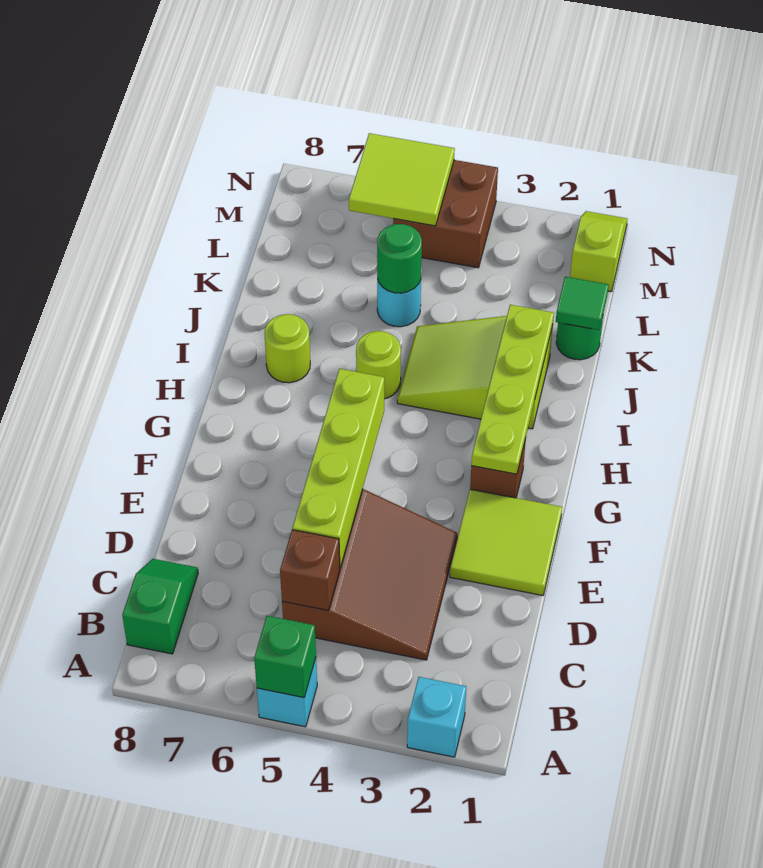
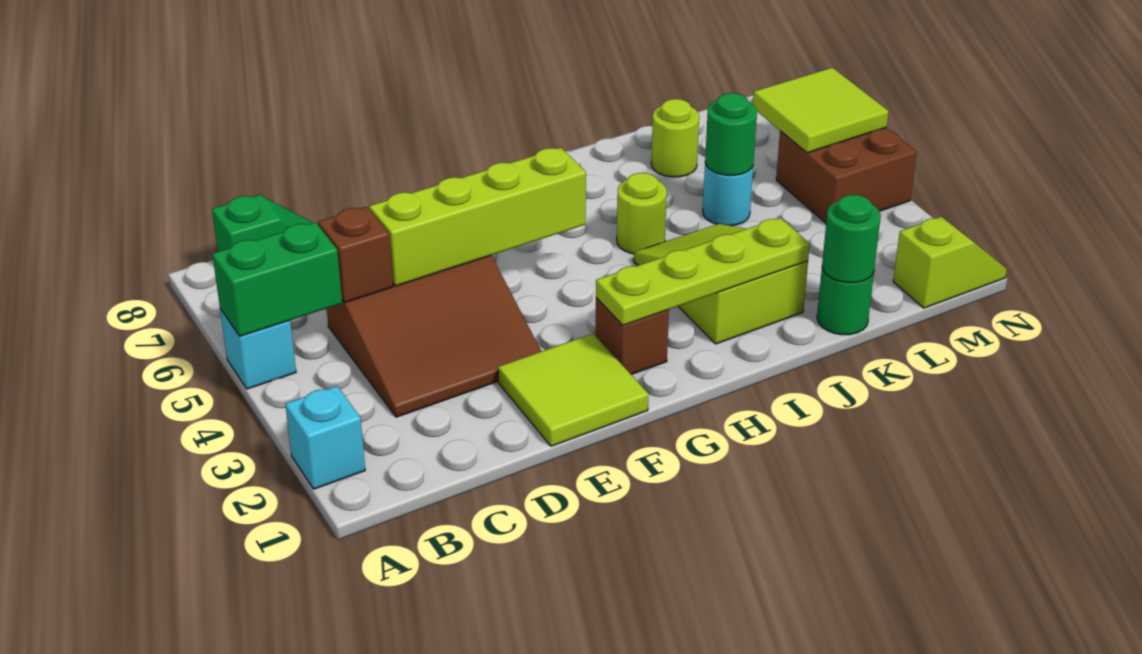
green brick A5 level 2 -> green brick A5:B5 level 2
lime round brick I7 level 1 -> lime round brick K7 level 1
green tile K1 level 2 -> green round brick K1 level 2

